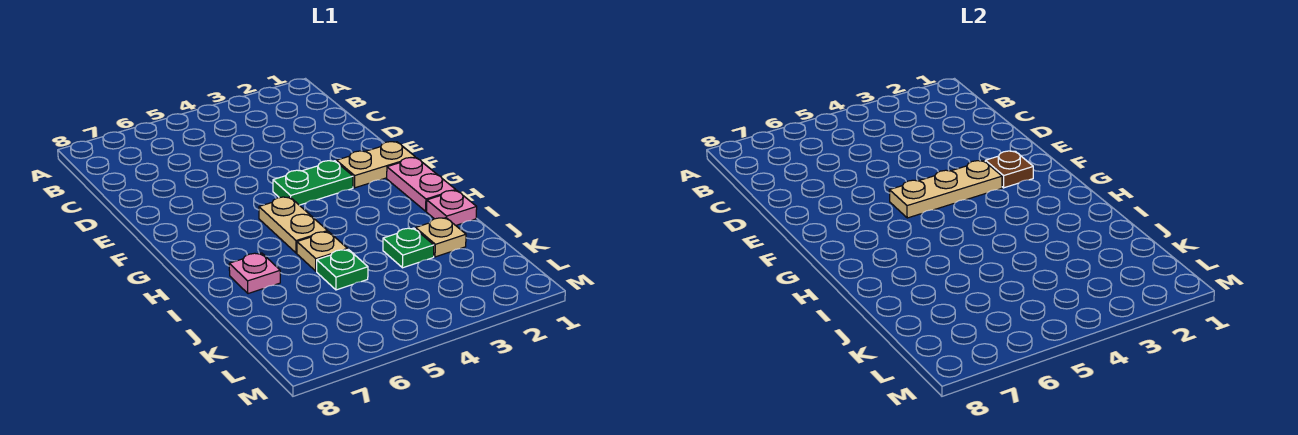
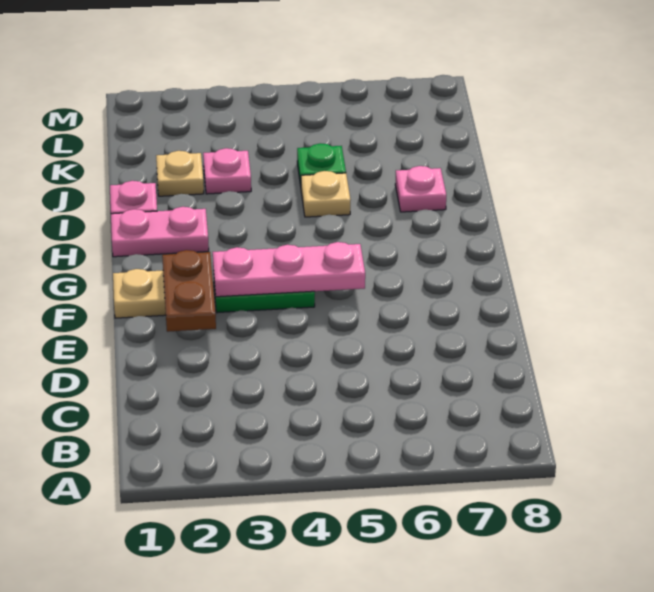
brown plate F2 level 2 -> brown plate E2:F2 level 2
tan plate F3:F5 level 2 -> pink plate F3:F5 level 2
pink plate G1:H1 level 1 -> pink plate H1:H2 level 1
tan plate G5:H5 level 1 -> none
green plate J3 level 1 -> pink plate J3 level 1

